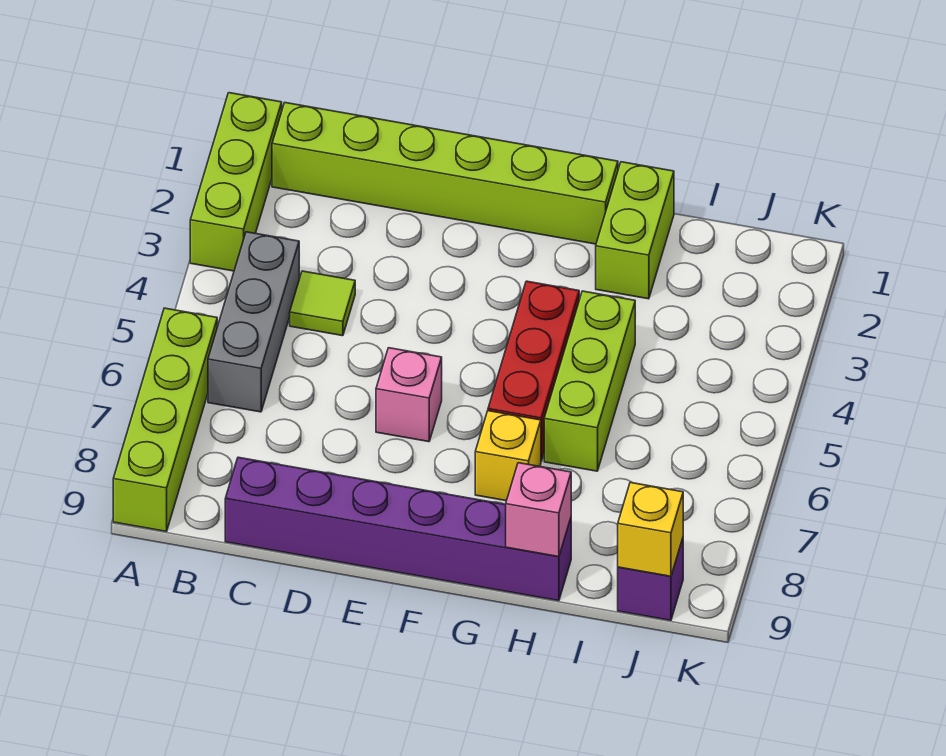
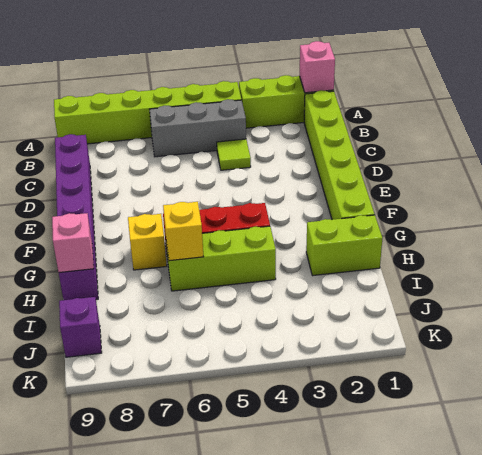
lime brick A6:A9 level 1 -> lime brick A4:A9 level 1
pink brick E6 level 1 -> pink brick A1 level 2
yellow brick J9 level 2 -> yellow brick H6 level 2

